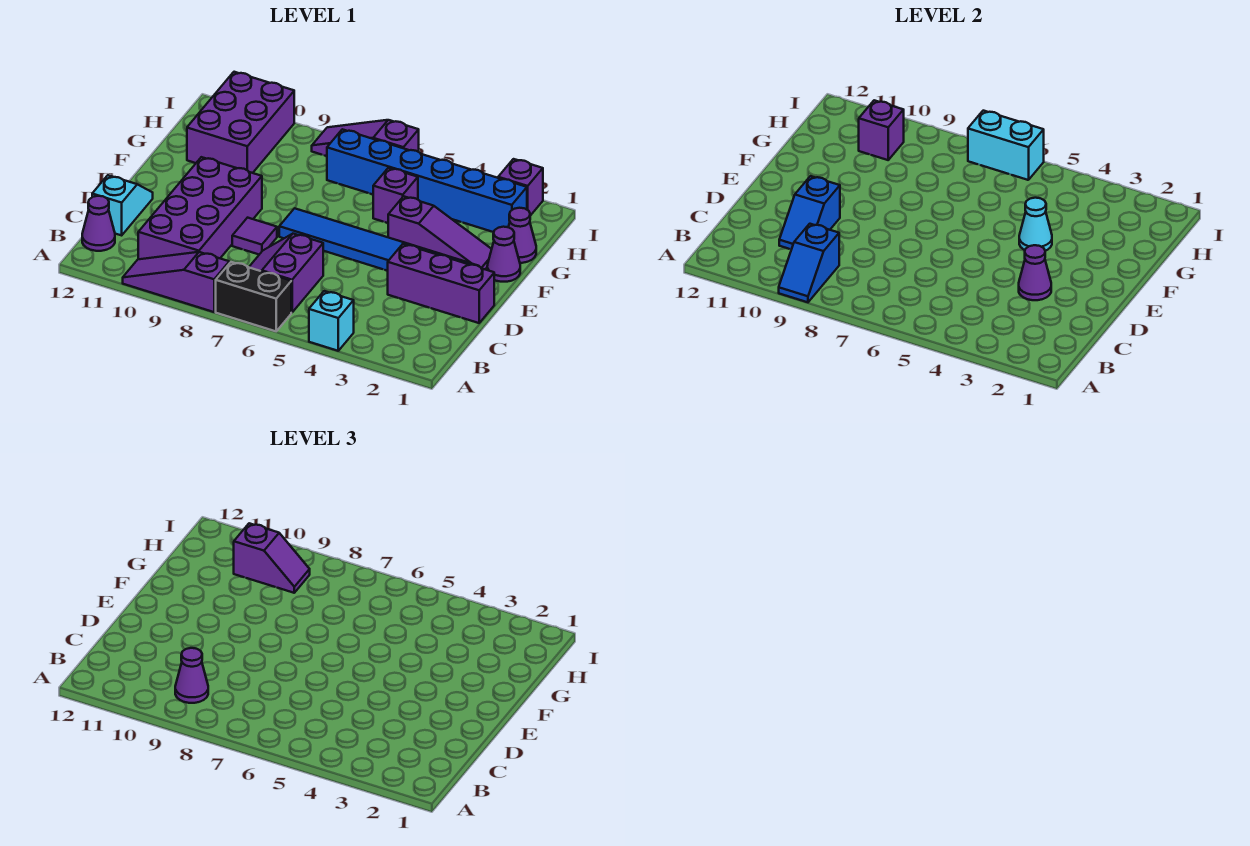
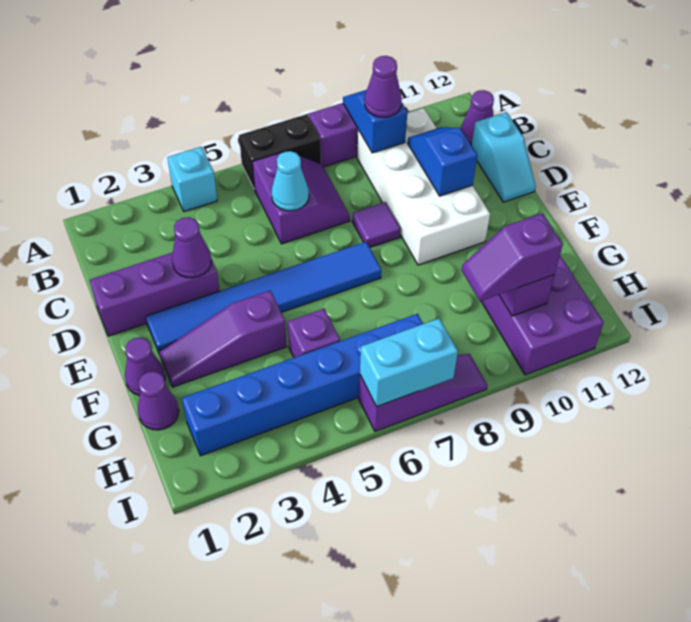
purple brick B9:E10 level 1 -> white brick B9:E10 level 1
cyan cone F4 level 2 -> cyan cone C6 level 2
purple brick I2 level 1 -> none

